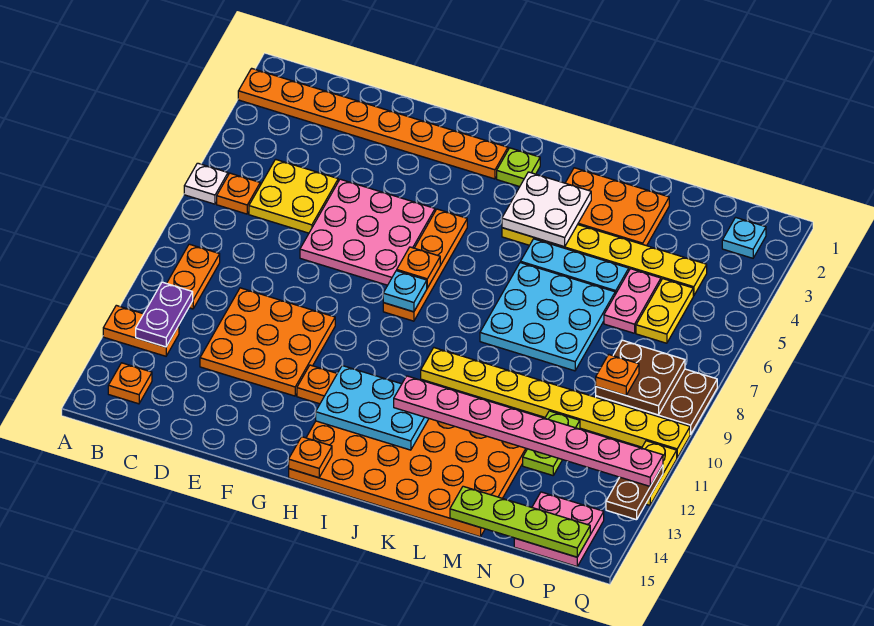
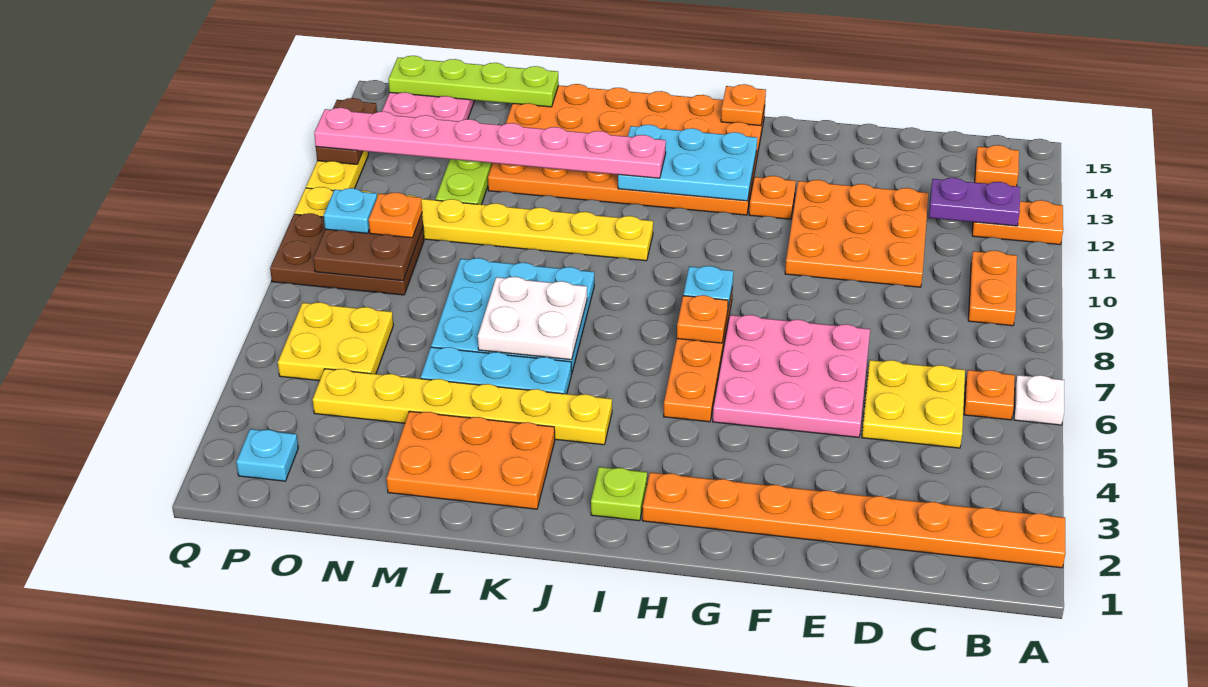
purple plate B11:B12 level 2 -> purple plate B12:C12 level 2
white plate J3:K4 level 2 -> white plate K6:L7 level 2
pink plate N5:N6 level 1 -> none
yellow plate O5:O6 level 1 -> yellow plate O5:P6 level 1
none -> cyan plate P9 level 3

